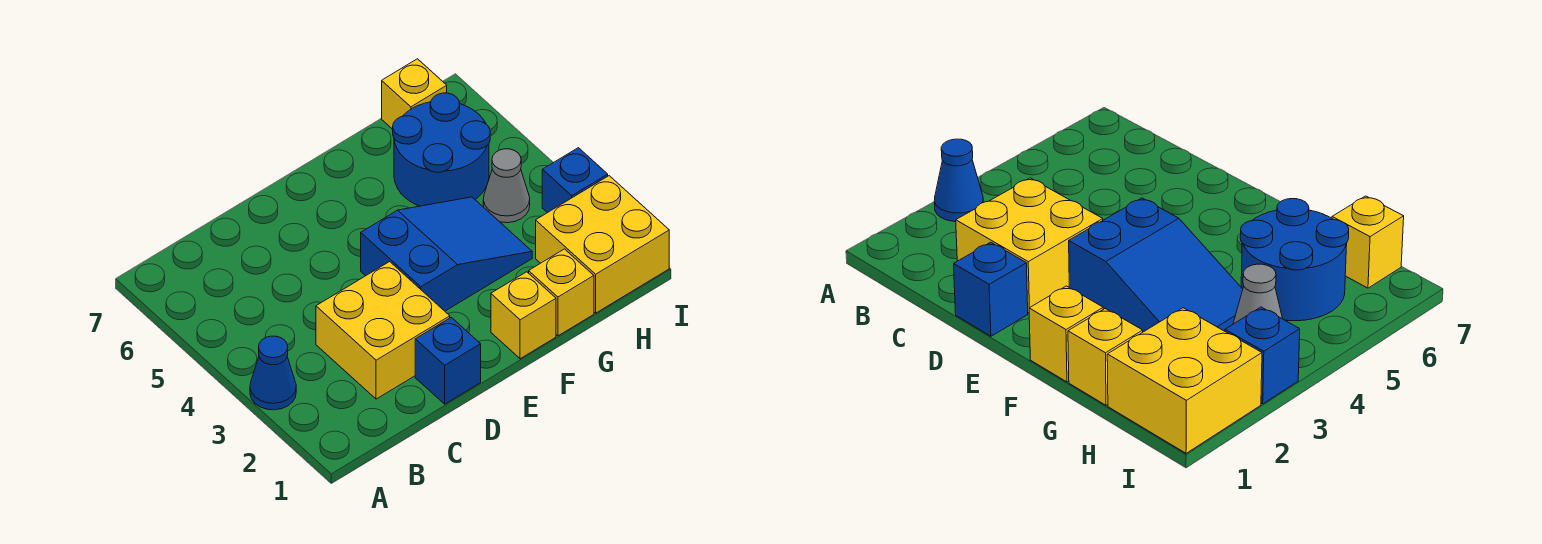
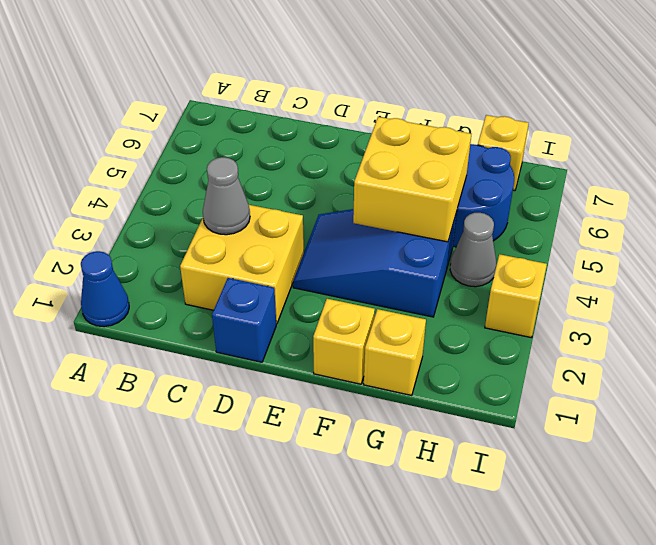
blue cone A3 level 1 -> blue cone A1 level 1
none -> grey cone C3 level 2
blue slope E3:G4 level 1 top E -> blue slope E3:G4 level 1 top G
yellow brick H1:I2 level 1 -> yellow brick F4:G5 level 2
blue brick I3 level 1 -> yellow brick I3 level 1

